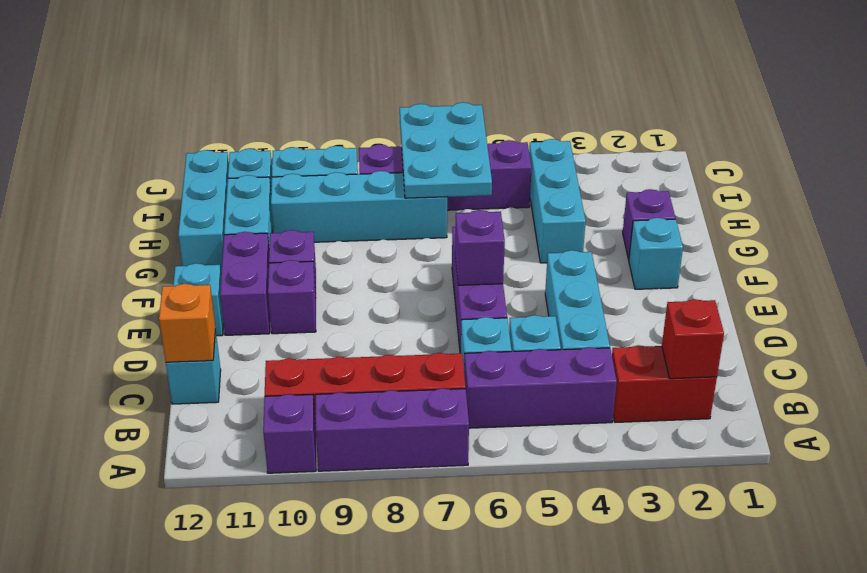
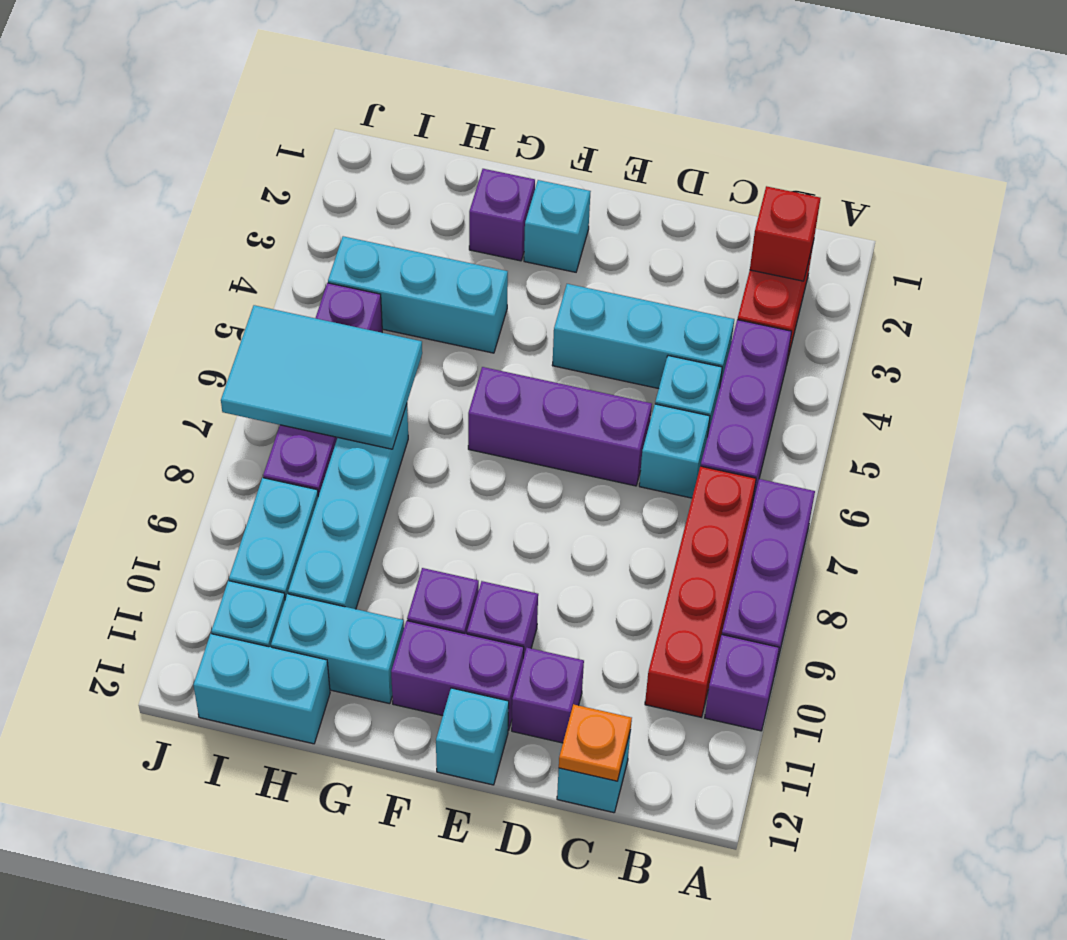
orange brick C12 level 2 -> orange plate C12 level 2
purple brick E6 level 2 -> purple brick D11 level 1
cyan brick G12:I12 level 1 -> cyan brick H12:I12 level 1
cyan plate H6:J7 level 2 -> cyan tile H6:J7 level 2

